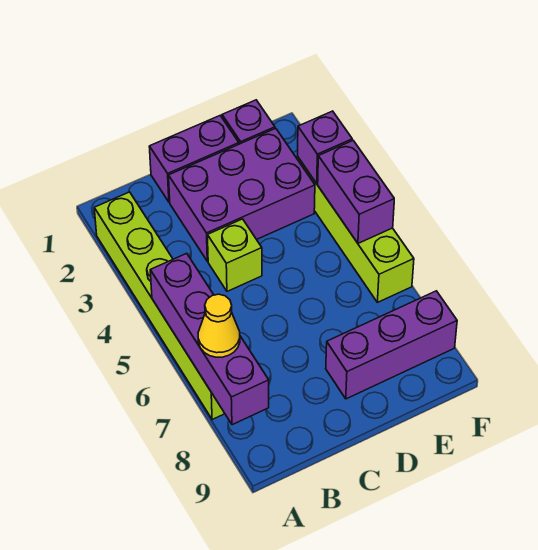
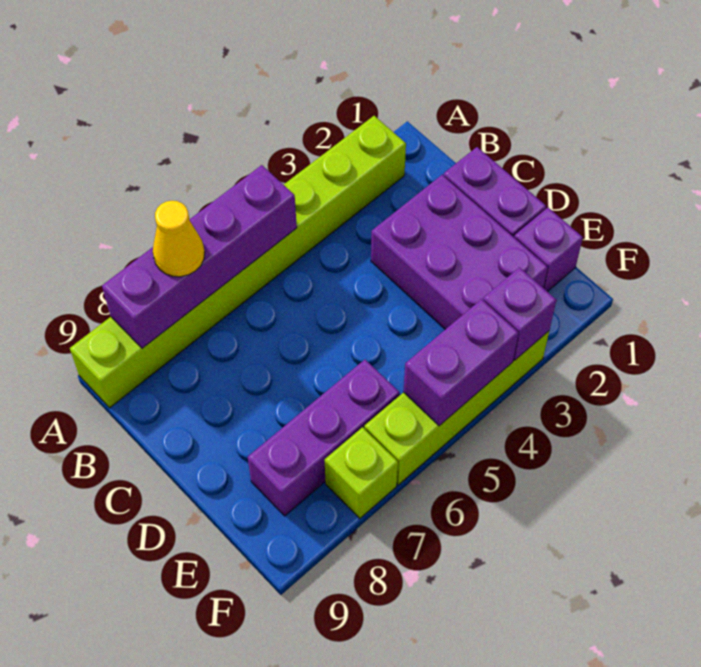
lime brick A2:A7 level 1 -> lime brick A2:A9 level 1
lime brick C4 level 1 -> lime brick F7 level 1
purple brick D8:F8 level 1 -> purple brick E6:E8 level 1

